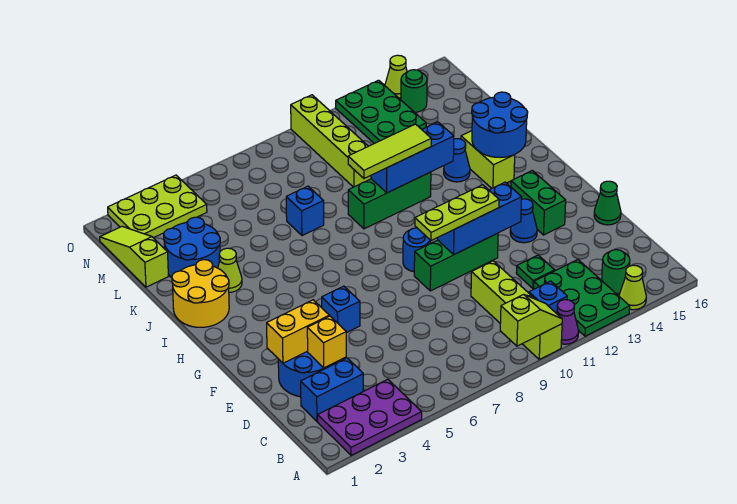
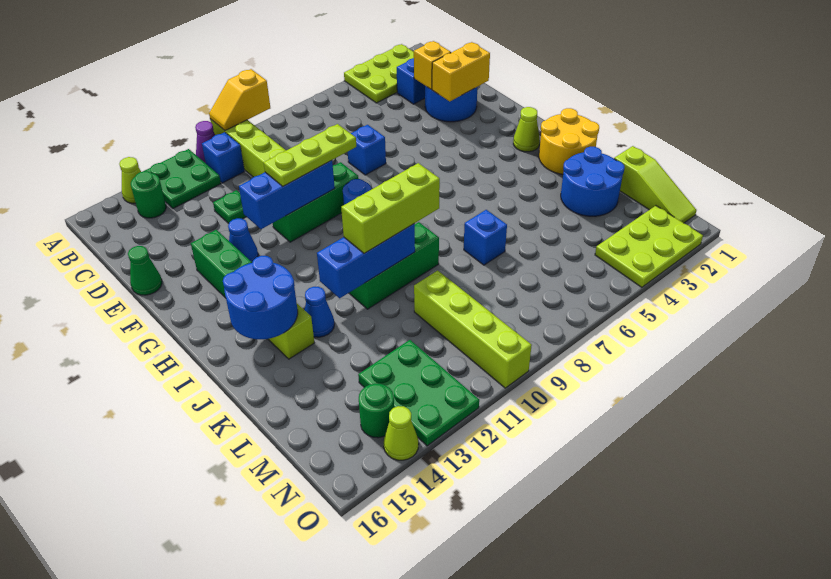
purple plate A2:B4 level 1 -> lime plate A2:B4 level 1
lime slope A9:A10 level 2 top 9 -> yellow slope A9:A10 level 2 top 9
green plate A12:C13 level 1 -> green plate A12:B13 level 1
blue brick F5 level 1 -> blue brick E7 level 1
lime cone J3 level 1 -> lime cone H2 level 1
lime tile J9:J11 level 3 -> lime brick J9:J11 level 3

